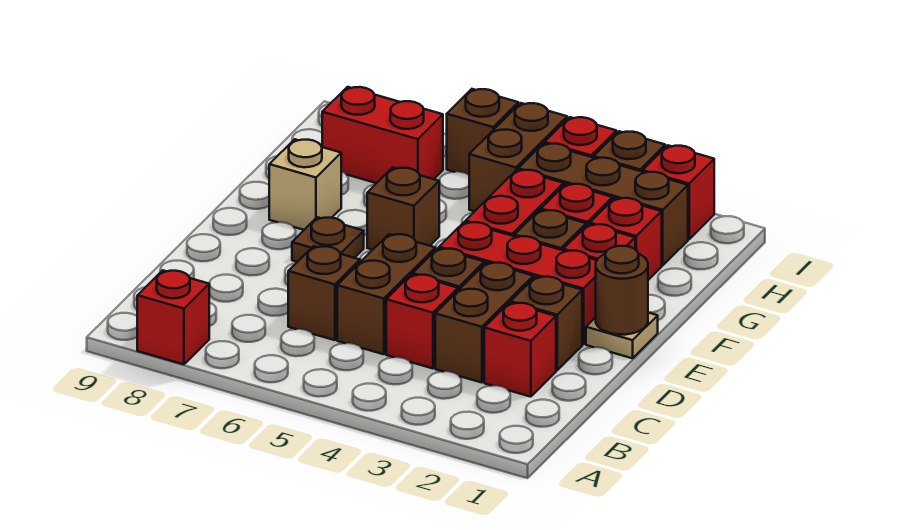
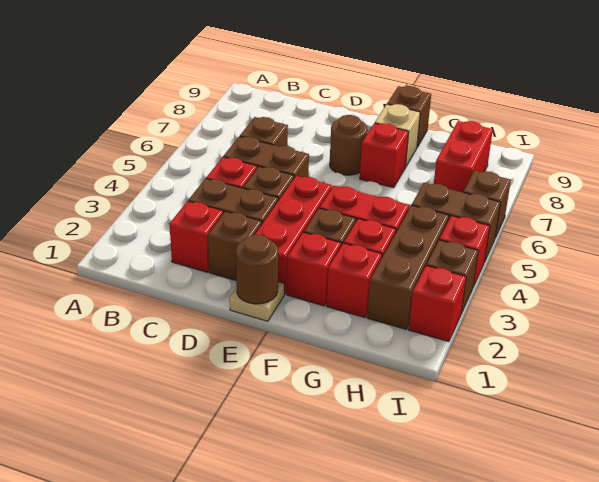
red brick A8 level 1 -> red brick F7 level 1
brown plate E7 level 1 -> brown round brick E7 level 1
brown brick F6 level 1 -> brown brick F9 level 1

